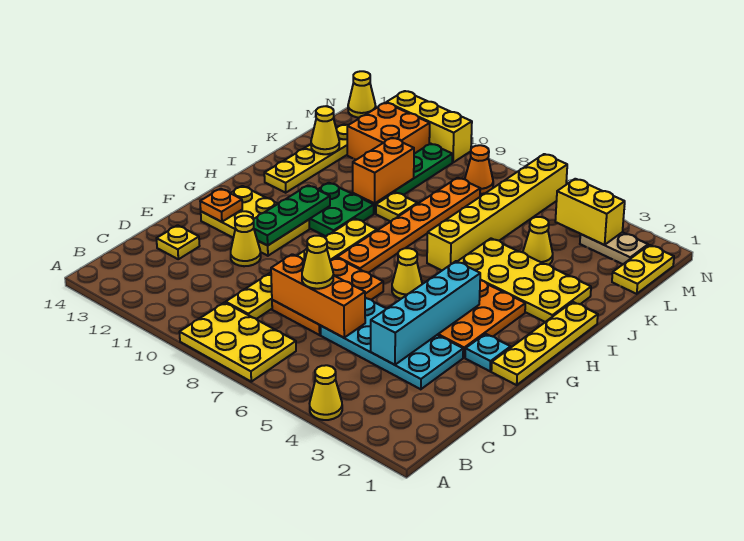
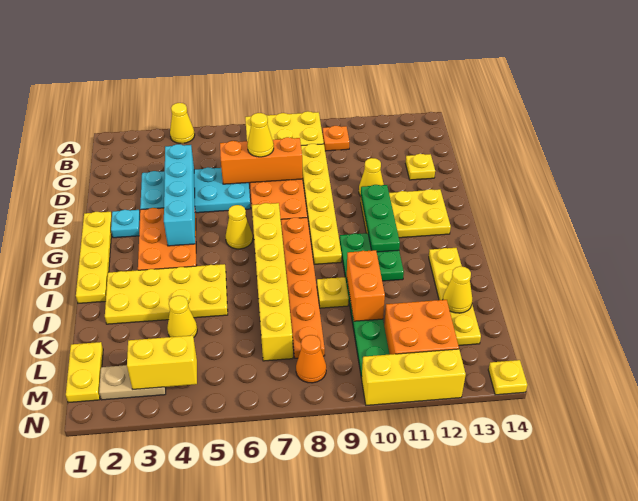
orange plate F13 level 2 -> orange plate B10 level 1
yellow brick I6:N6 level 1 -> yellow brick G7:L7 level 1
yellow cone N14 level 1 -> yellow plate N14 level 1

